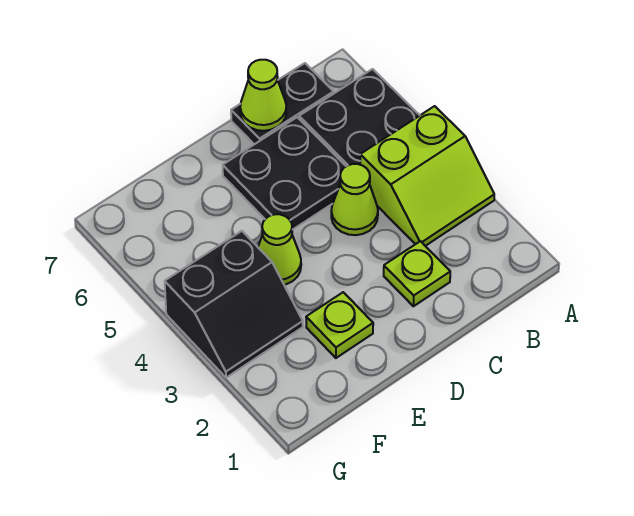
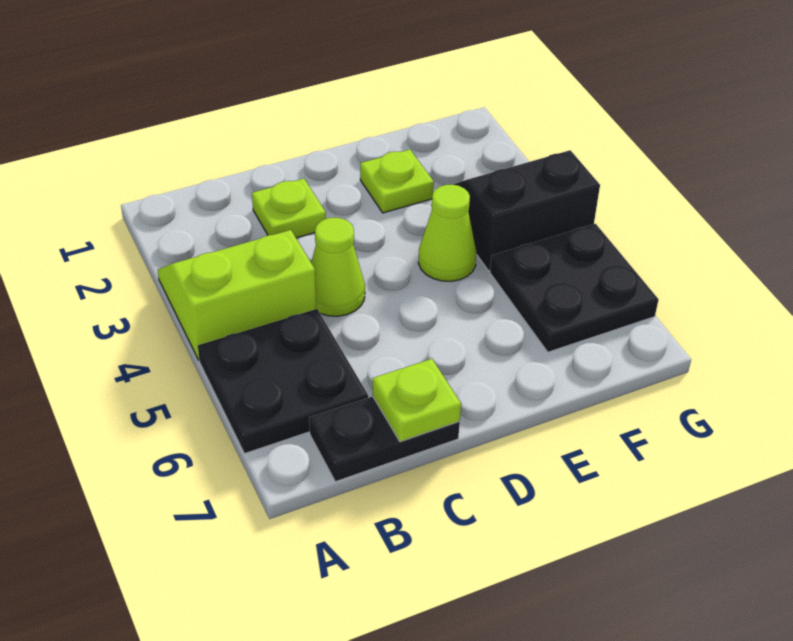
black plate C5:D6 level 1 -> black plate F5:G6 level 1
lime cone C7 level 2 -> lime plate C7 level 2

